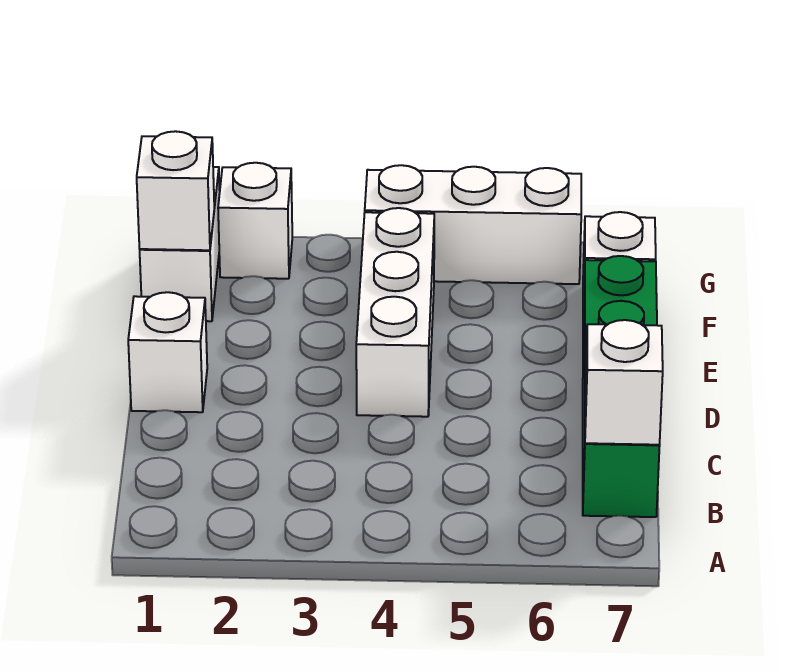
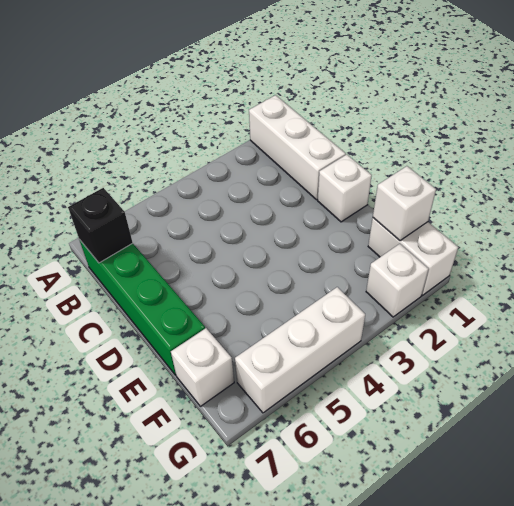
white brick B7 level 2 -> black brick B7 level 2
white brick D4:F4 level 1 -> white brick A1:C1 level 1

